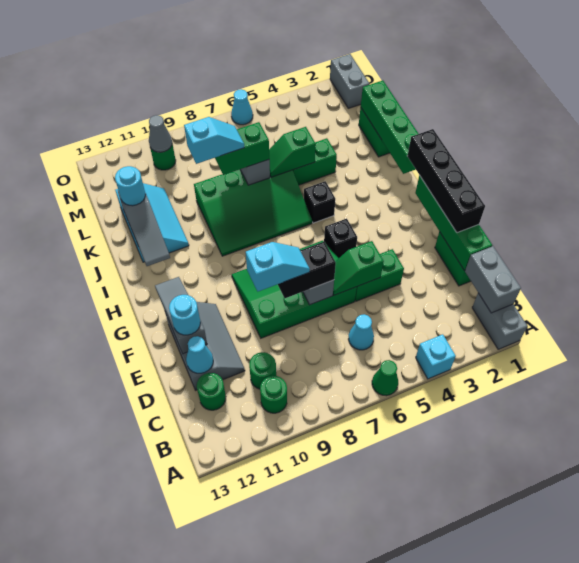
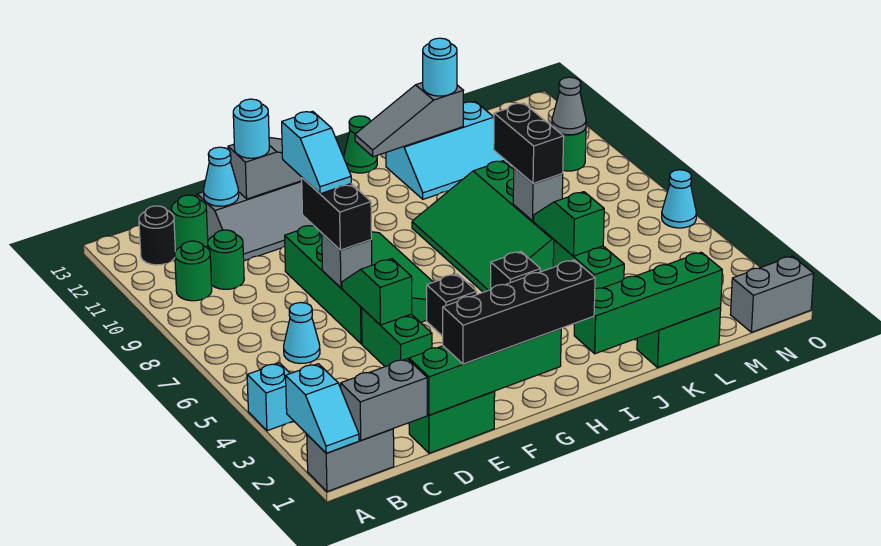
green cone A6 level 1 -> green cone I13 level 1
none -> black round brick B12 level 1
green brick K7:K8 level 3 -> black brick K7:K8 level 3
cyan slope K8:K9 level 4 top 9 -> cyan slope A1:A2 level 2 top 2

